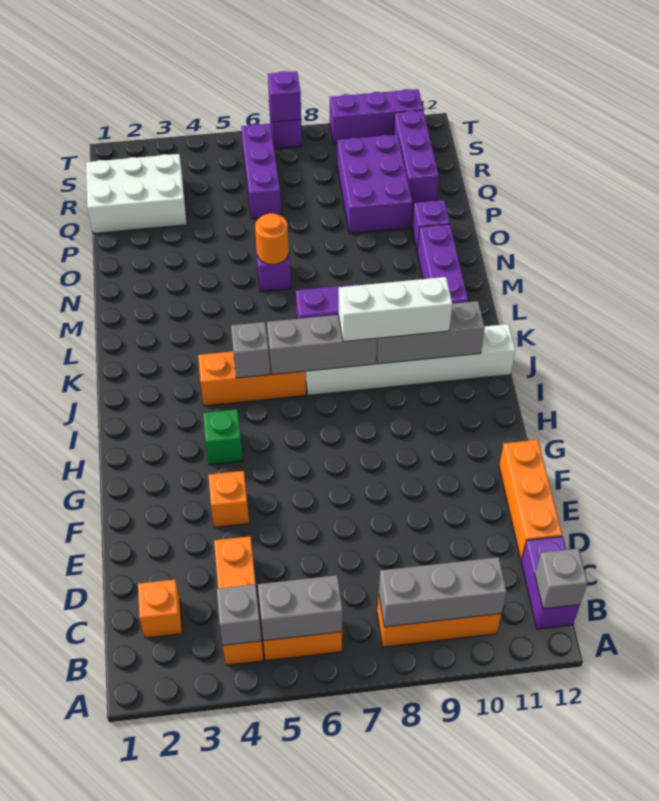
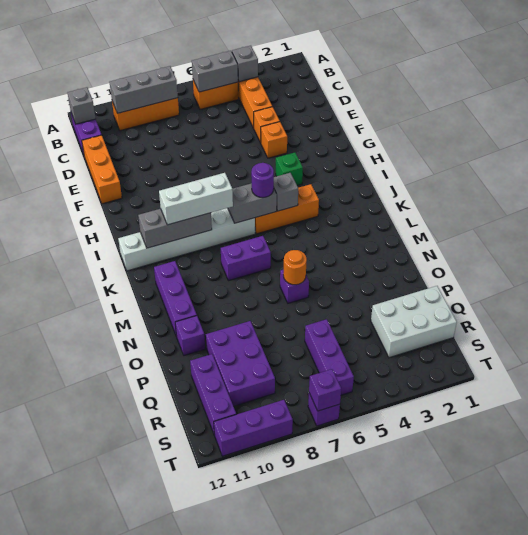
orange brick C2 level 1 -> orange brick E4 level 1
grey brick J6:J8 level 2 -> grey brick J6:J7 level 2
none -> purple round brick J6 level 3

